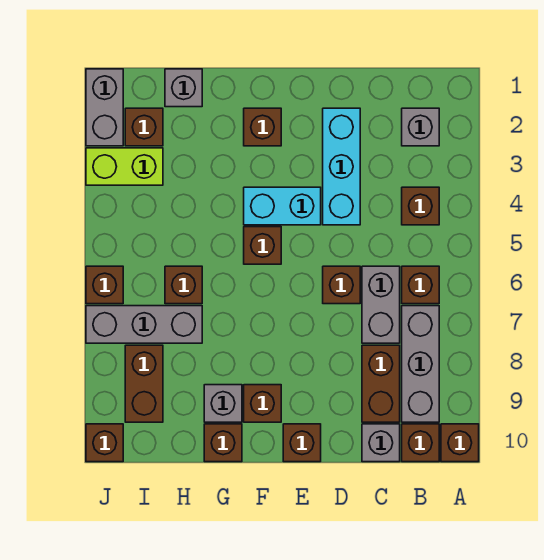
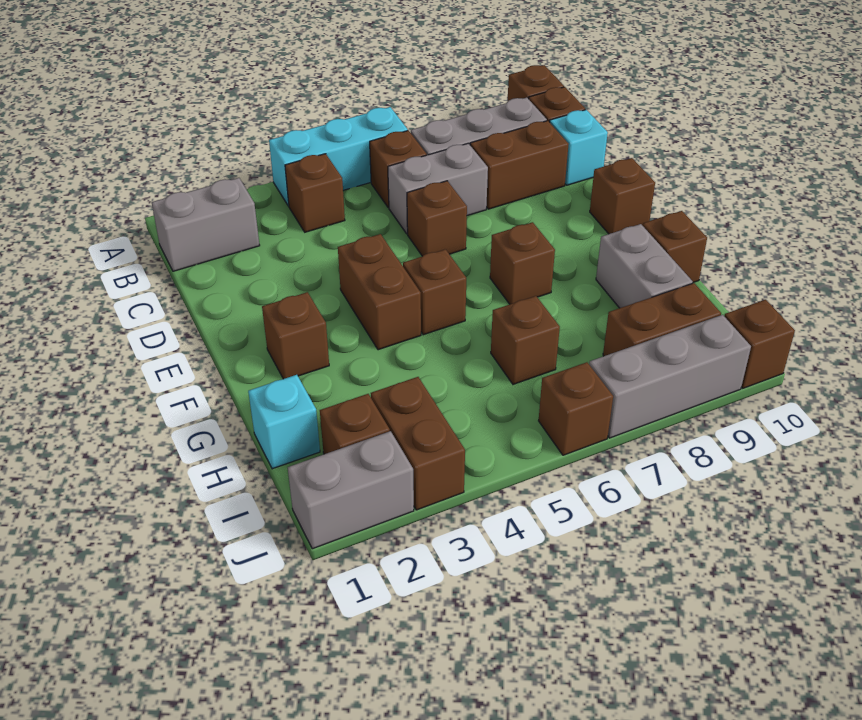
grey brick B2 level 1 -> grey brick B1:B2 level 1
grey brick C10 level 1 -> cyan brick C10 level 1
cyan brick D2:D4 level 1 -> cyan brick A4:A6 level 1
cyan brick E4:F4 level 1 -> brown brick E4:F4 level 1
brown brick F9 level 1 -> brown brick F7 level 1
grey brick G9 level 1 -> grey brick G9:H9 level 1
grey brick H1 level 1 -> cyan brick H1 level 1
grey brick H7:J7 level 1 -> grey brick J7:J9 level 1
lime brick I3:J3 level 1 -> brown brick I3:J3 level 1

